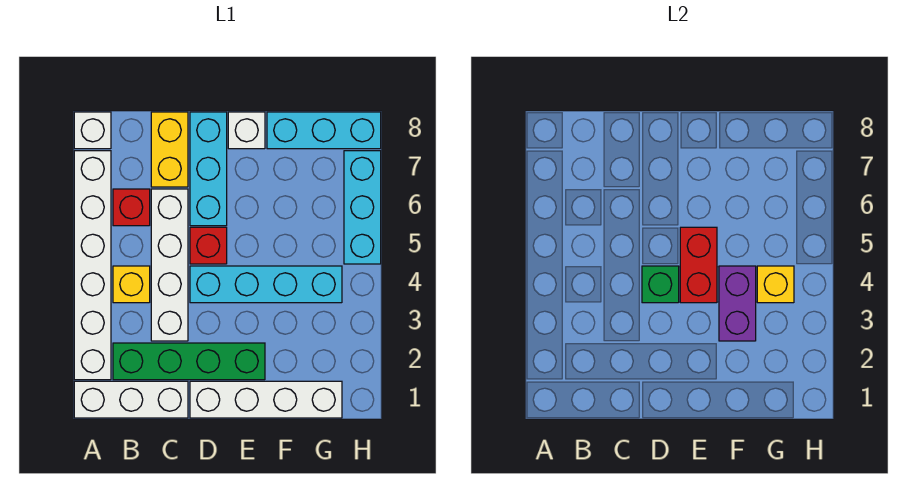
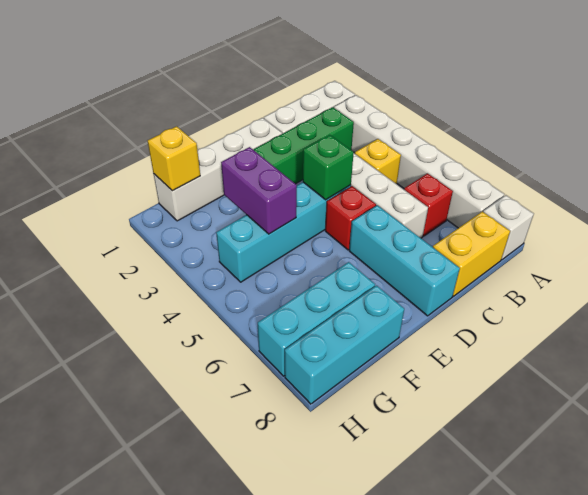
yellow brick C7:C8 level 1 -> yellow brick B8:C8 level 1
red brick E4:E5 level 2 -> none
white brick E8 level 1 -> none
yellow brick G4 level 2 -> yellow brick G1 level 2
cyan brick H5:H7 level 1 -> cyan brick F7:H7 level 1

